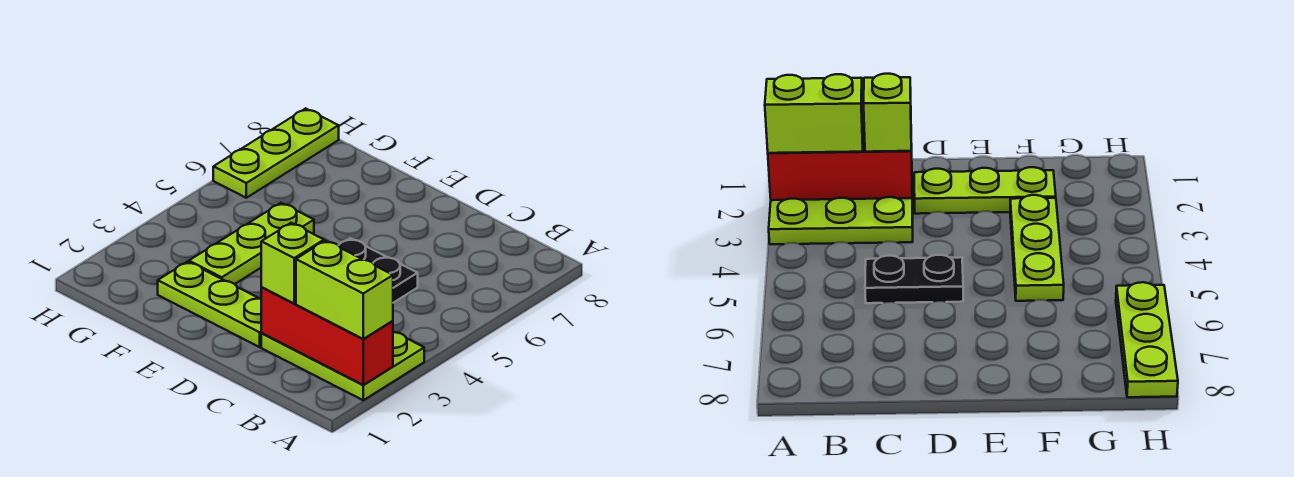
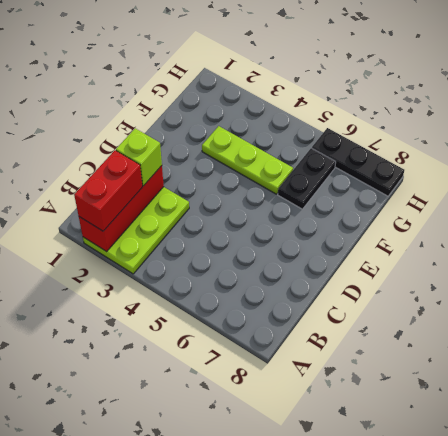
lime brick A2:B2 level 3 -> red brick A2:B2 level 3
black plate C5:D5 level 1 -> black plate F6:G6 level 1
lime plate D2:F2 level 1 -> none
lime plate H6:H8 level 1 -> black plate H6:H8 level 1

